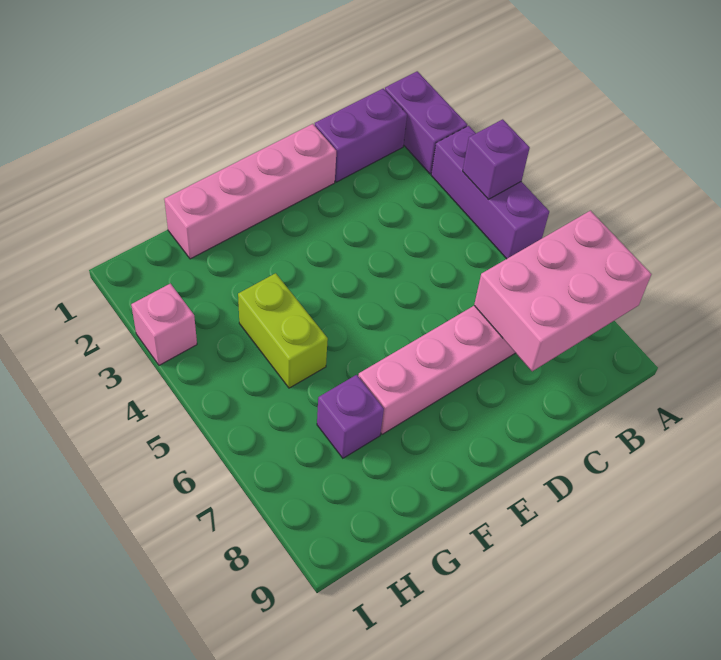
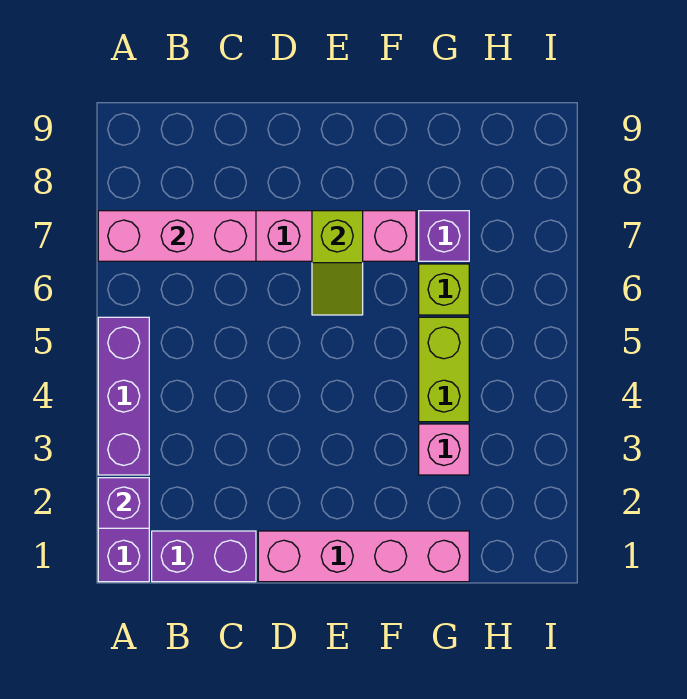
purple brick A4 level 2 -> purple brick A2 level 2
pink brick A7:C8 level 2 -> pink brick A7:C7 level 2
none -> lime slope E6:E7 level 2 top 7
none -> lime brick G6 level 1
pink brick I3 level 1 -> pink brick G3 level 1

